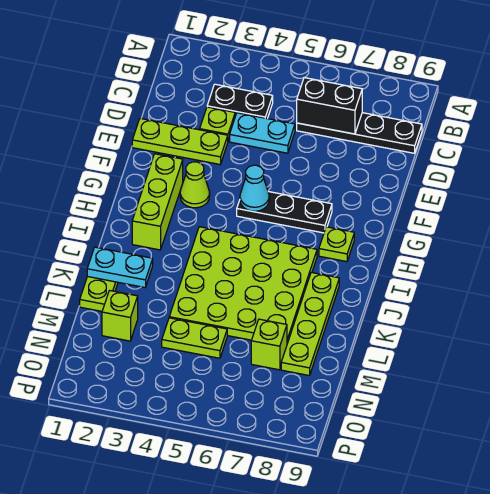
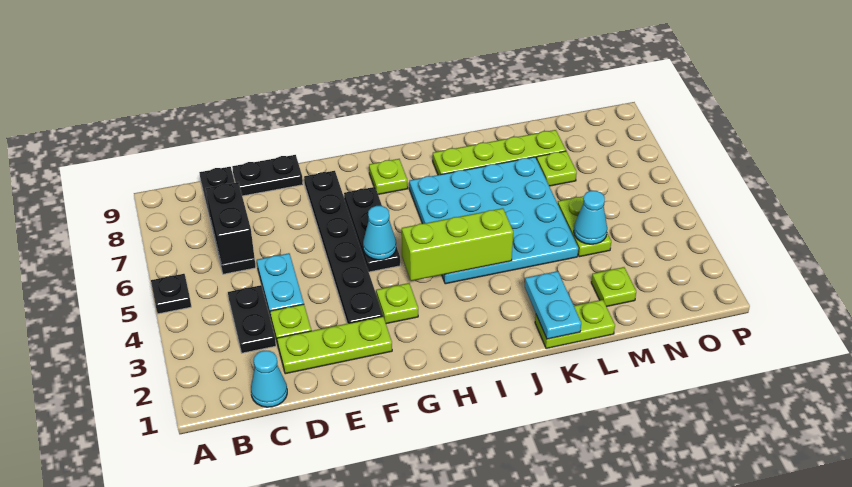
none -> black plate A5 level 1
none -> cyan cone C1 level 1
none -> black plate D9:E9 level 1
lime plate E1:E3 level 1 -> lime plate D2:F2 level 1
none -> black plate F3:F8 level 1
lime brick G2:I2 level 1 -> lime brick H4:J4 level 2
lime cone G3 level 1 -> lime plate G3 level 1
lime plate I4:L7 level 1 -> cyan plate I4:L7 level 1
lime brick M2 level 1 -> lime plate M2 level 1
none -> cyan cone M4 level 2
lime brick M7 level 1 -> lime plate M7 level 1

